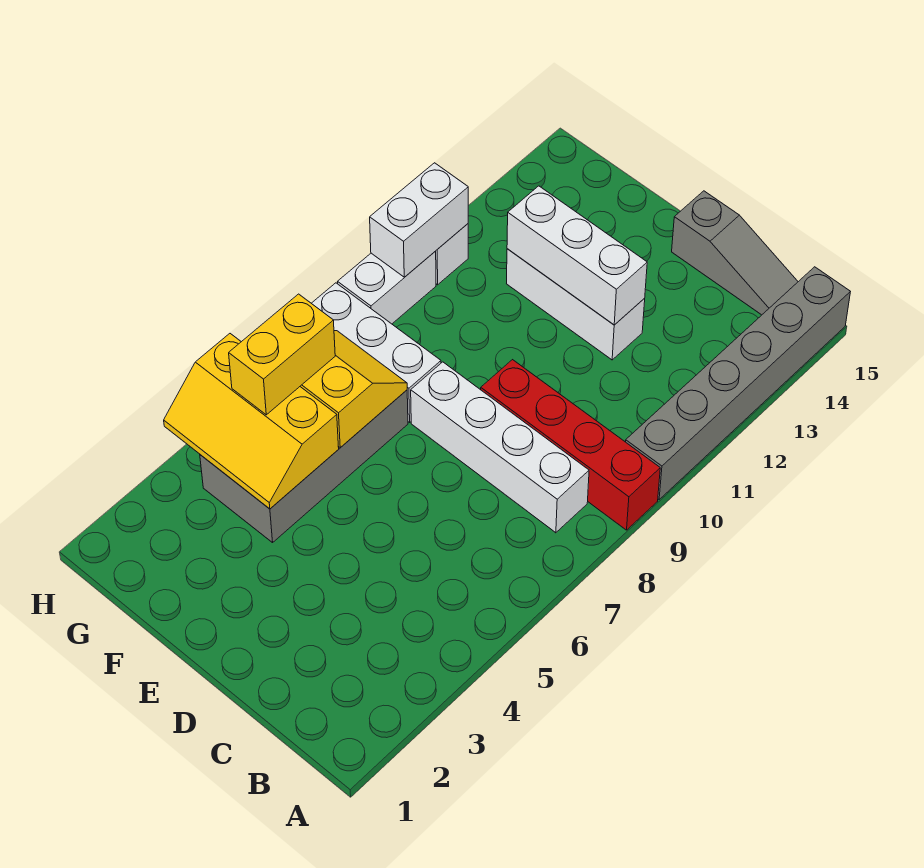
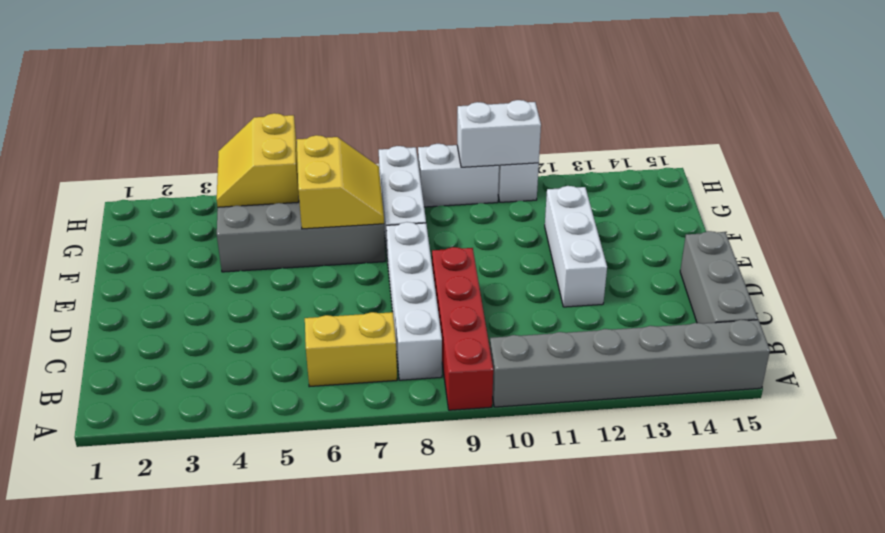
grey slope B15:D15 level 1 top D -> grey brick B15:D15 level 1
white brick D12:F12 level 2 -> none
yellow slope F4:H5 level 2 top 5 -> yellow slope G4:H5 level 2 top 5
yellow brick G5:G6 level 3 -> yellow brick B6:B7 level 1

